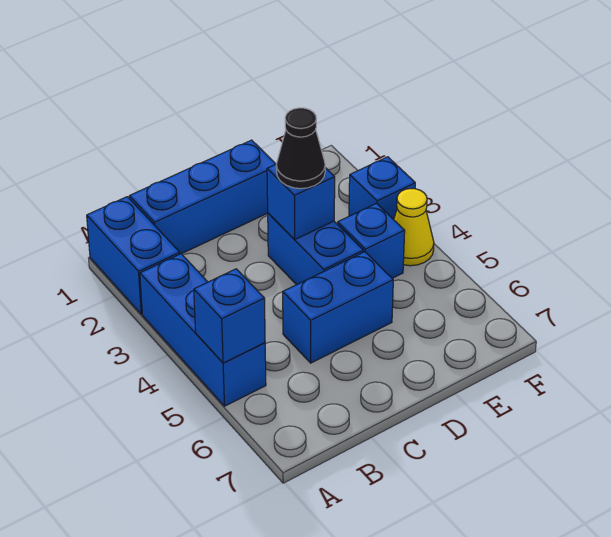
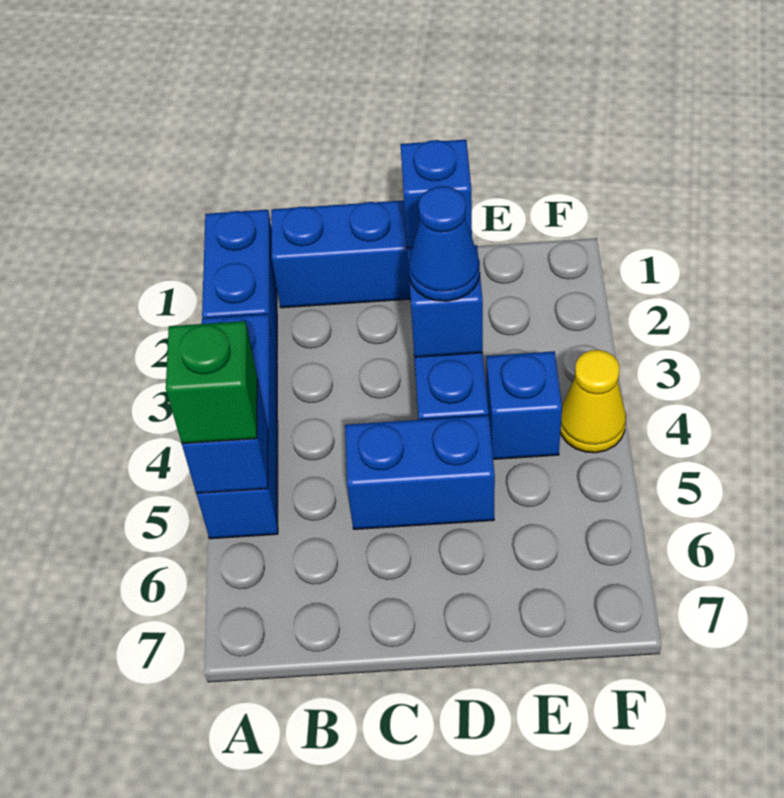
none -> green brick A5 level 3
black cone D3 level 3 -> blue cone D3 level 3
blue brick F3 level 1 -> blue brick D1 level 2

